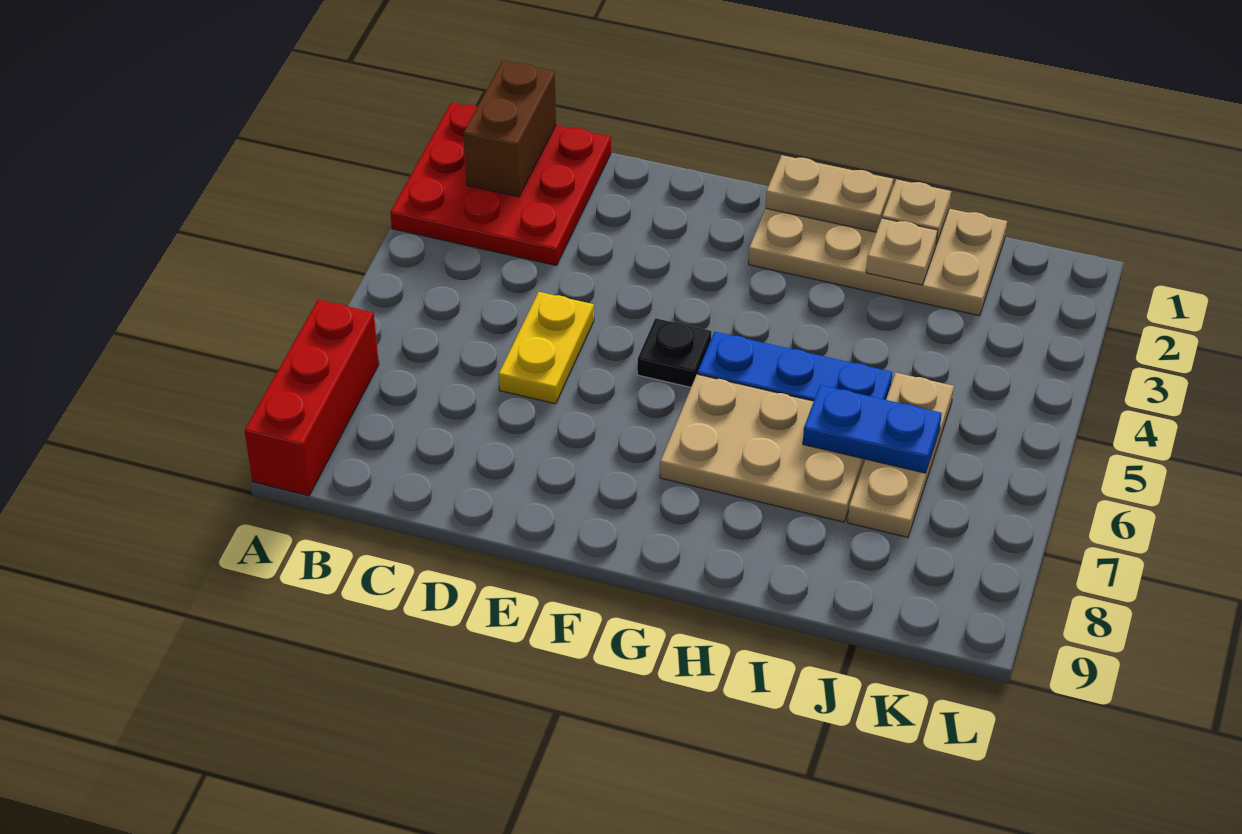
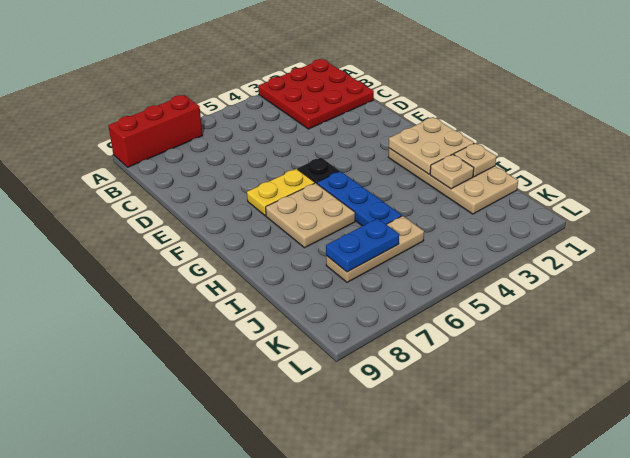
brown brick B1:B2 level 2 -> none
yellow plate D5:D6 level 1 -> yellow plate F6:F7 level 1
tan plate G1:H1 level 2 -> tan plate G1:H2 level 2
tan plate G6:I7 level 1 -> tan plate G6:H7 level 1
blue plate I6:J6 level 2 -> blue plate J6:J7 level 2

